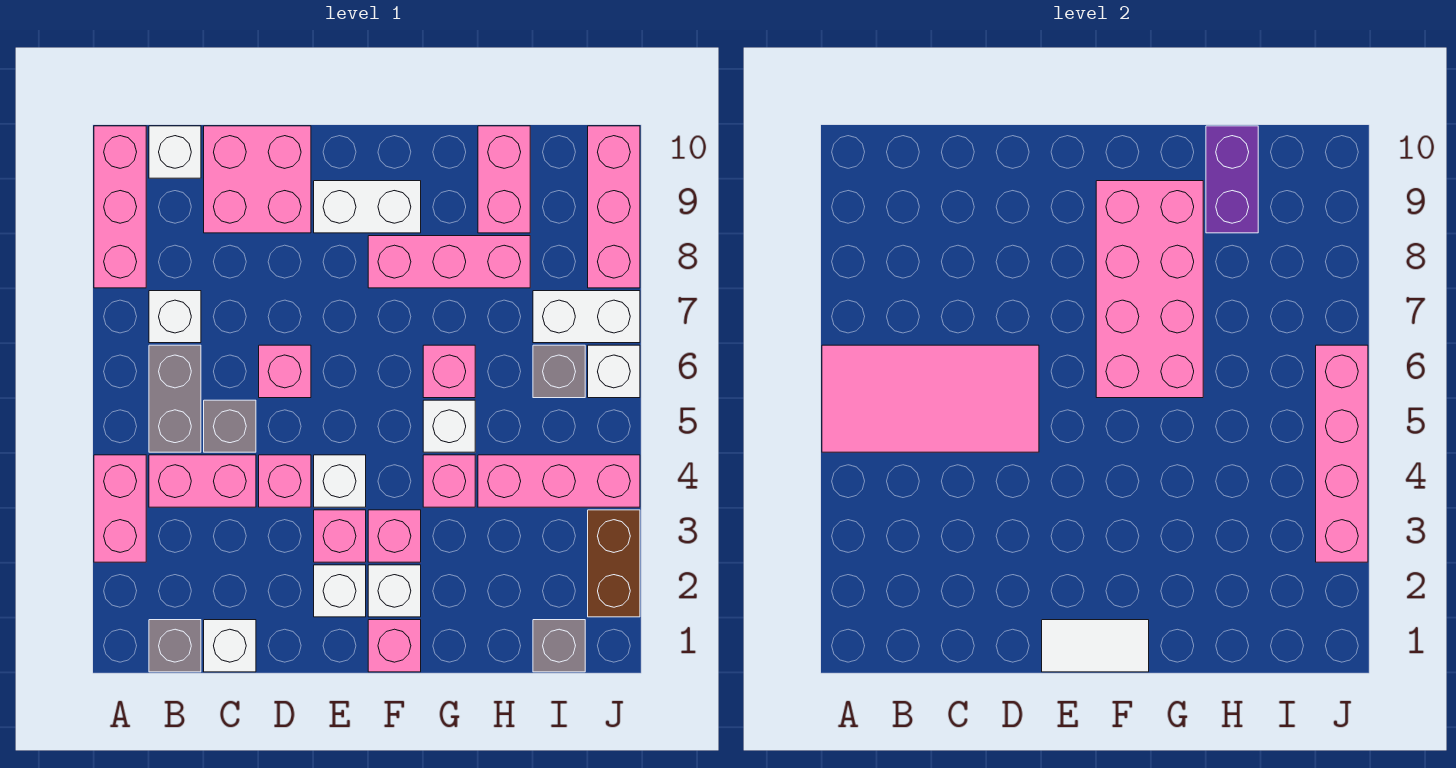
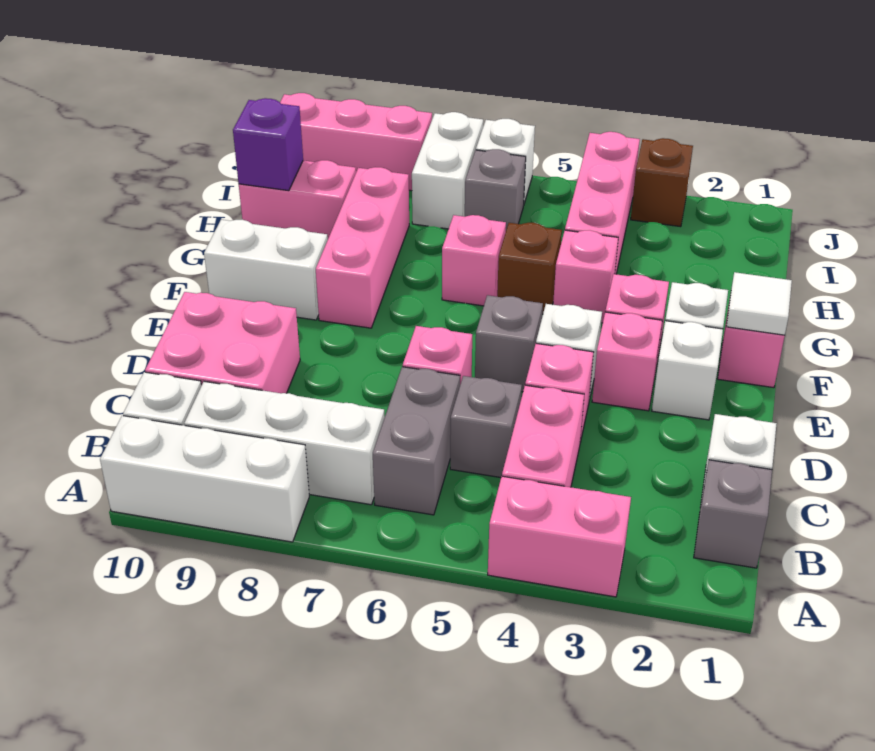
pink tile A5:D6 level 2 -> none
pink brick A8:A10 level 1 -> white brick A8:A10 level 1
grey brick B5:B6 level 1 -> grey brick B6:C6 level 1
white brick B7 level 1 -> white brick B7:B9 level 1
white tile E1:F1 level 2 -> white tile F1 level 2
white brick E9:F9 level 1 -> white brick F9:F10 level 1
pink brick F6:G9 level 2 -> none
white brick G5 level 1 -> brown brick G5 level 1
purple brick H9:H10 level 2 -> purple brick H10 level 2
grey brick I1 level 1 -> grey brick E5 level 1
brown brick J2:J3 level 1 -> brown brick J3 level 1
pink brick J3:J6 level 2 -> none

